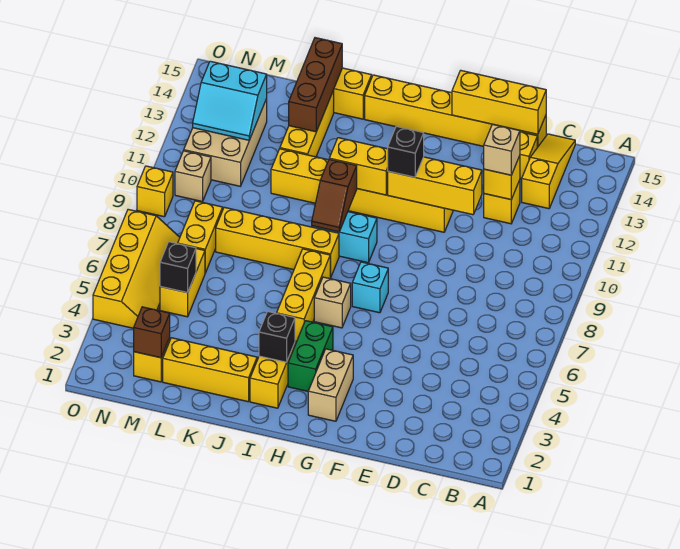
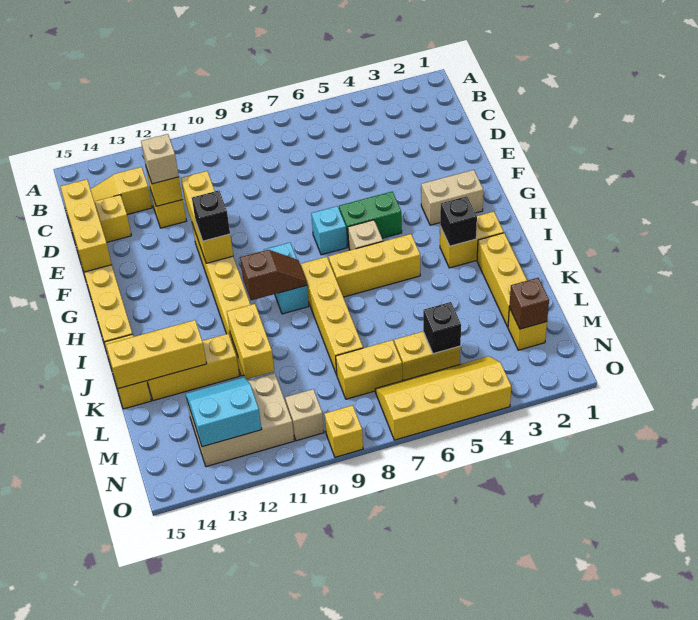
green brick H3:H4 level 1 -> green brick G5:G6 level 1
yellow brick H11:I11 level 2 -> yellow brick K11:L11 level 2
brown brick K13:K15 level 2 -> yellow brick K13:K15 level 2
cyan slope M12:N13 level 2 top 13 -> cyan slope M12:N13 level 2 top N

